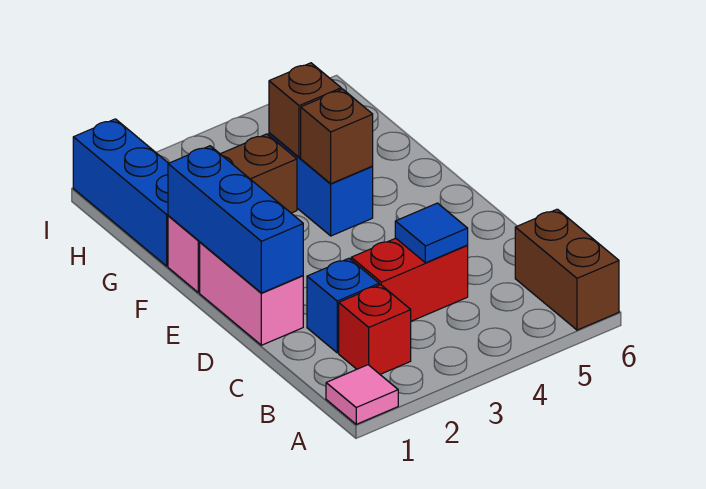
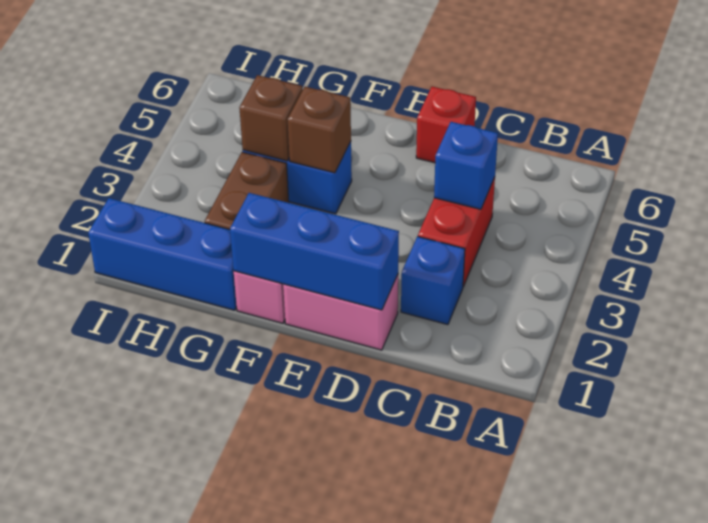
pink tile A1 level 1 -> none
brown brick A6:B6 level 1 -> none
red brick B2 level 1 -> red brick D6 level 1
blue tile C4 level 2 -> blue brick C4 level 2

